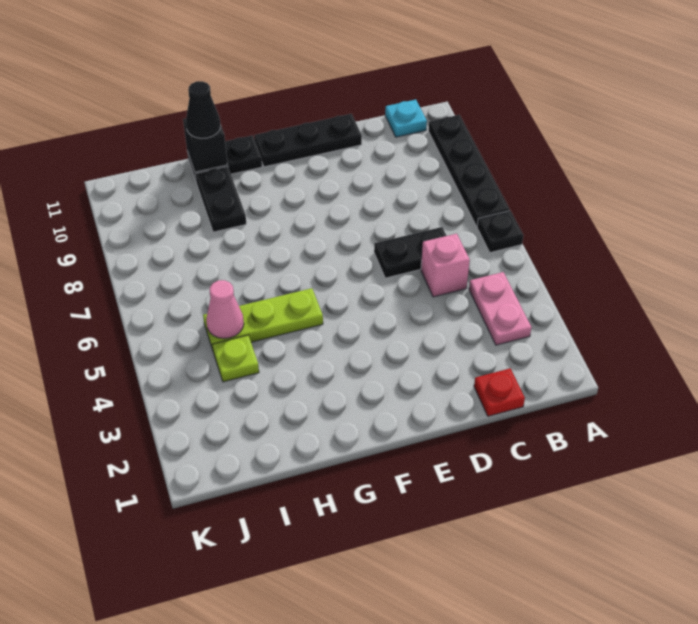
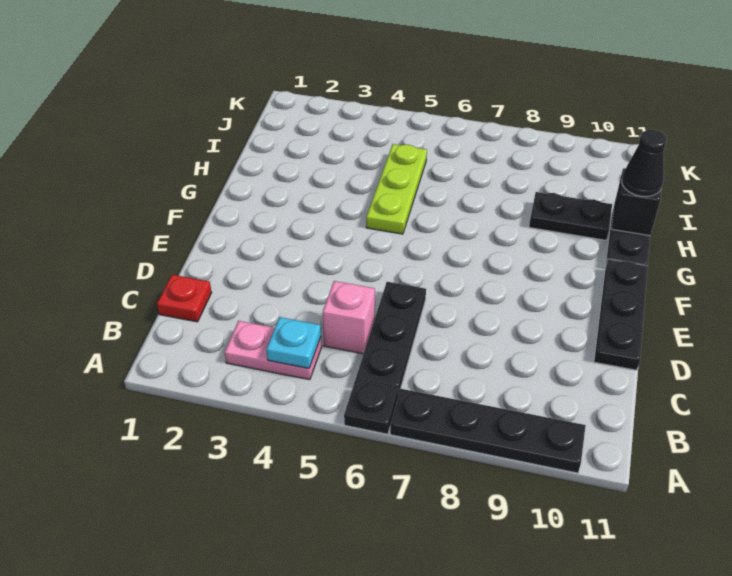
cyan plate B11 level 1 -> cyan plate B4 level 2
black plate C6:D6 level 1 -> black plate B6:D6 level 1
lime plate I4 level 1 -> none
pink cone I5 level 2 -> none

